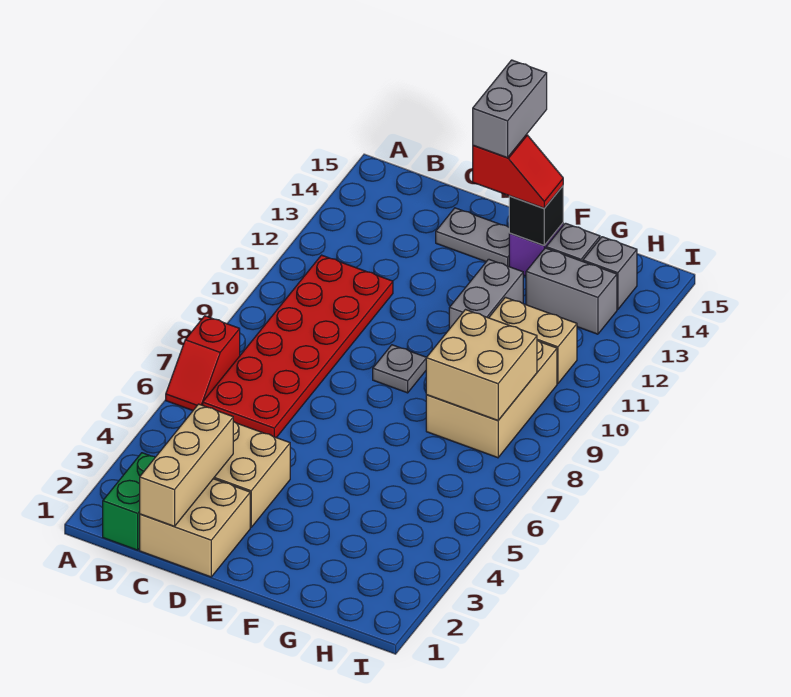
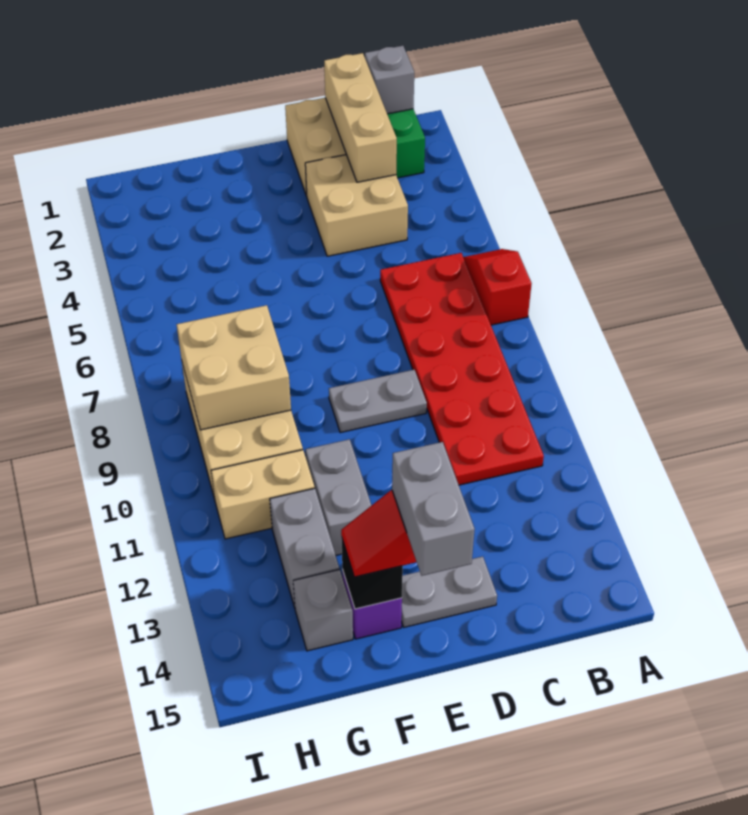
grey plate E9 level 1 -> grey plate D9:E9 level 1
grey brick G13:H13 level 1 -> grey brick G12:G13 level 1
grey brick H14 level 1 -> grey brick B1 level 2

